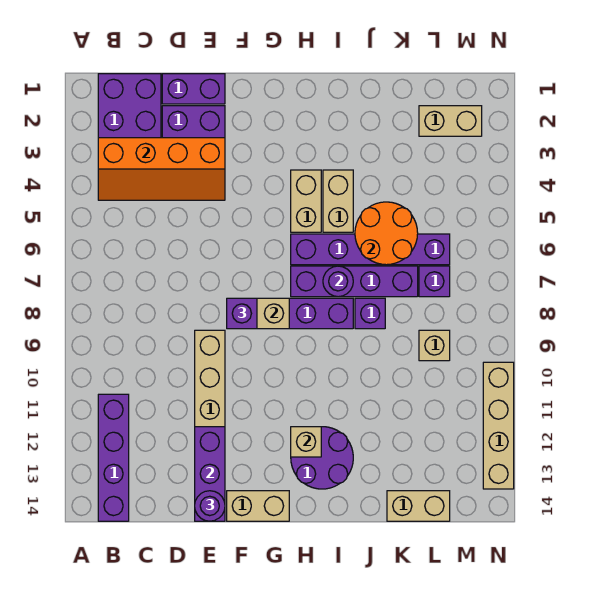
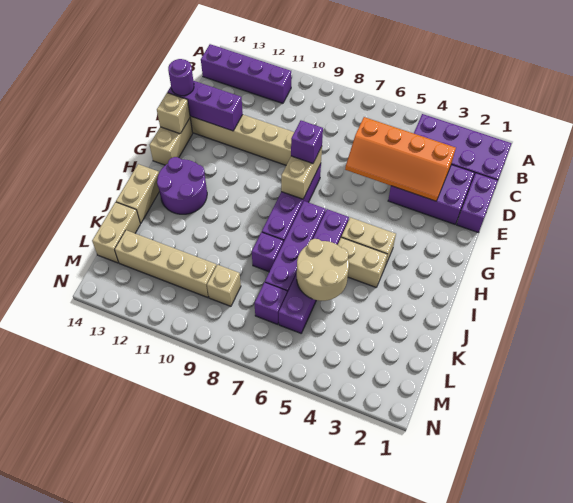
orange slope B3:E4 level 2 top 3 -> orange slope D3:E6 level 2 top D
tan brick H12 level 2 -> tan brick F14 level 2
purple round brick I7 level 2 -> none
orange round brick J5:K6 level 2 -> tan round brick J5:K6 level 2
tan brick L2:M2 level 1 -> tan brick I14:J14 level 1
tan brick N10:N13 level 1 -> tan brick L10:L13 level 1

